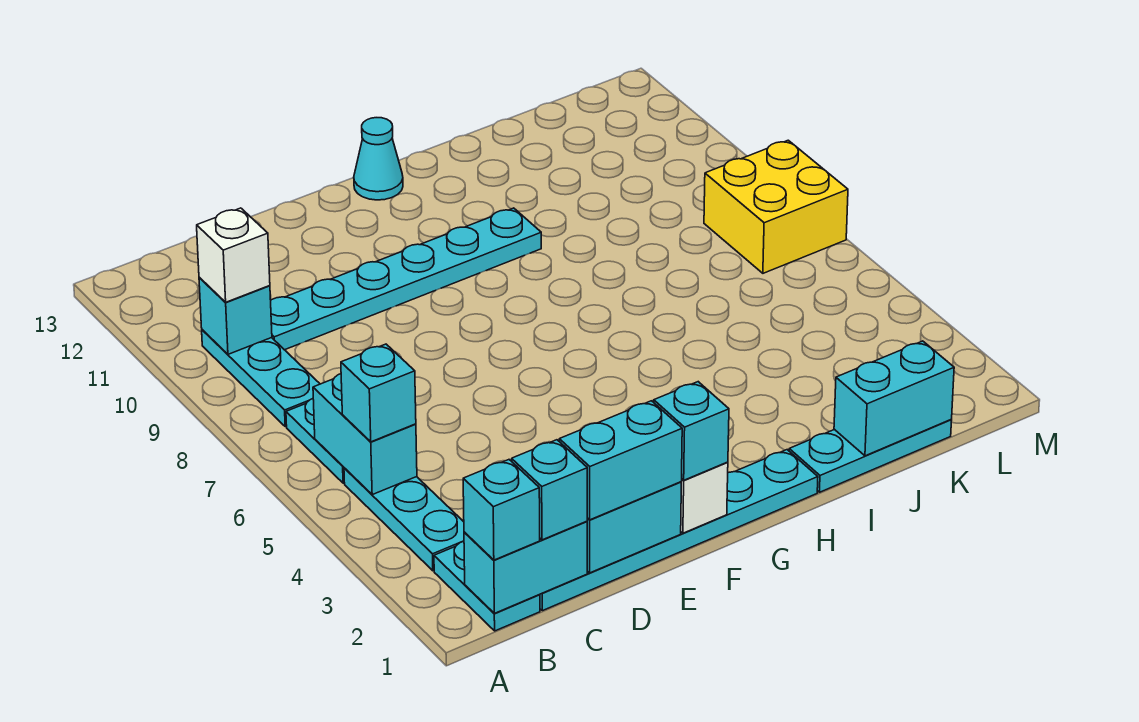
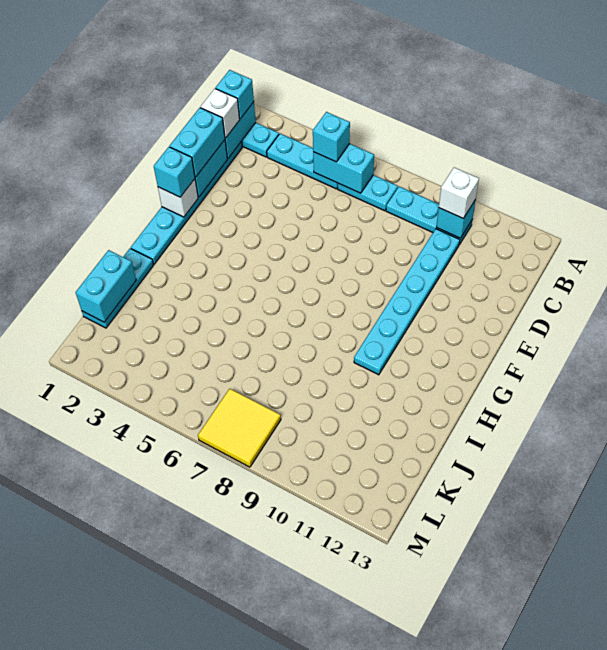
cyan brick C1 level 3 -> white brick C1 level 3
cyan cone G13 level 1 -> none
yellow brick L7:M8 level 1 -> yellow tile L7:M8 level 1

